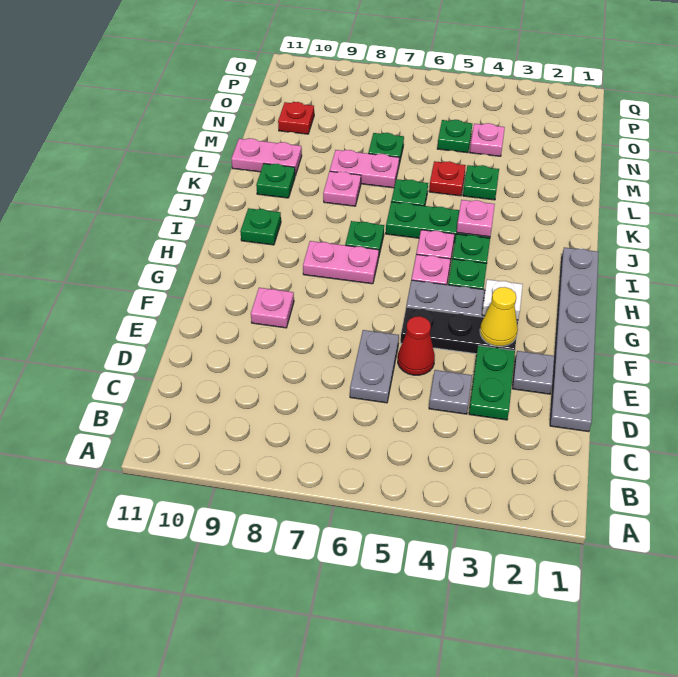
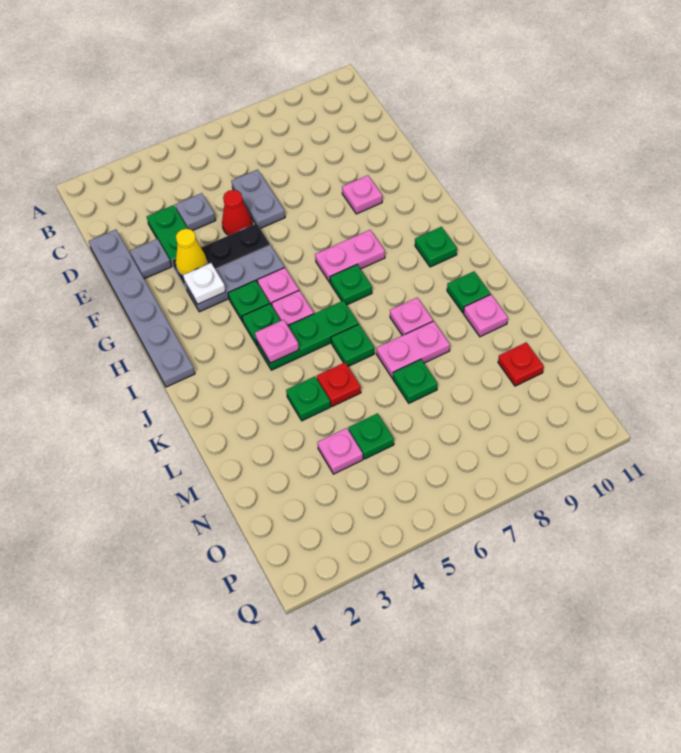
pink plate L10:L11 level 1 -> pink plate L10 level 1

